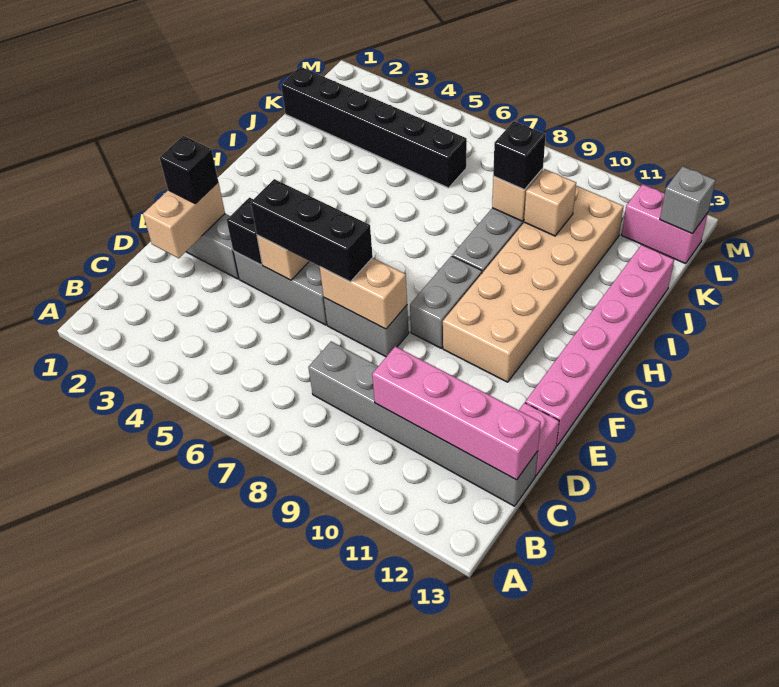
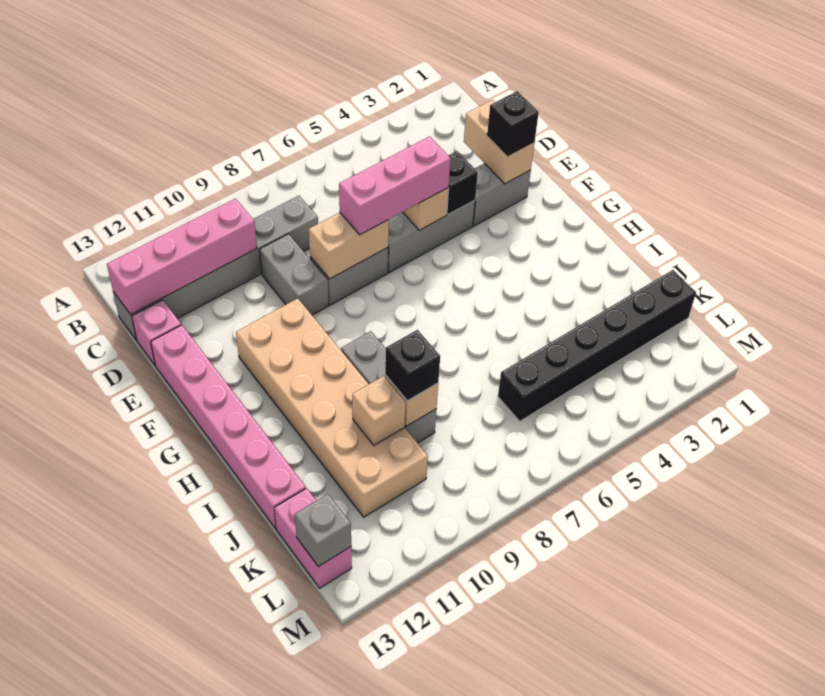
black brick E5:E7 level 3 -> pink brick E5:E7 level 3
grey brick F9:G9 level 1 -> grey brick D9:E9 level 1
pink brick L12:L13 level 1 -> pink brick K13:L13 level 1

